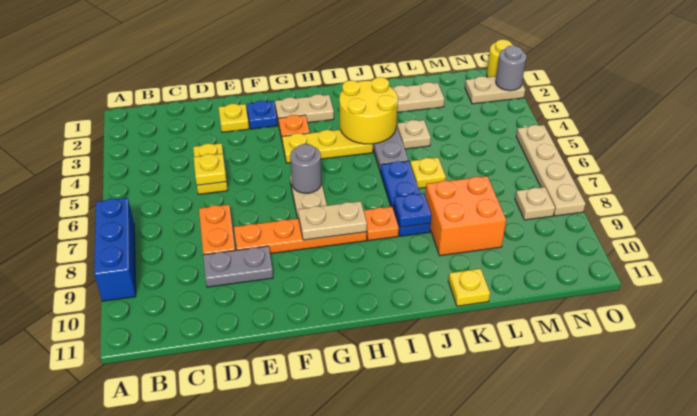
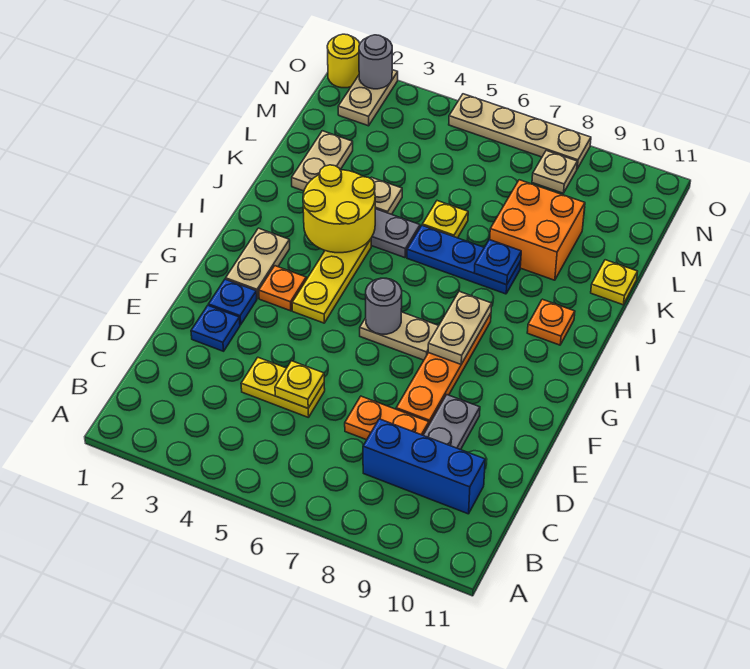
blue brick A7:A9 level 1 -> blue brick C8:C10 level 1
yellow plate E2 level 1 -> blue plate E2 level 1
orange plate I8 level 1 -> orange plate I10 level 1

